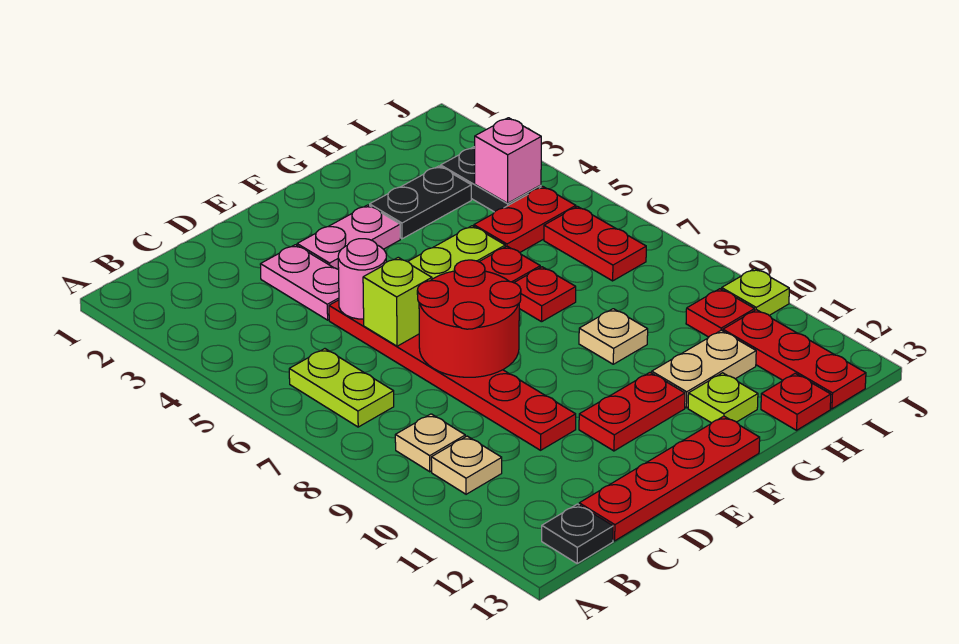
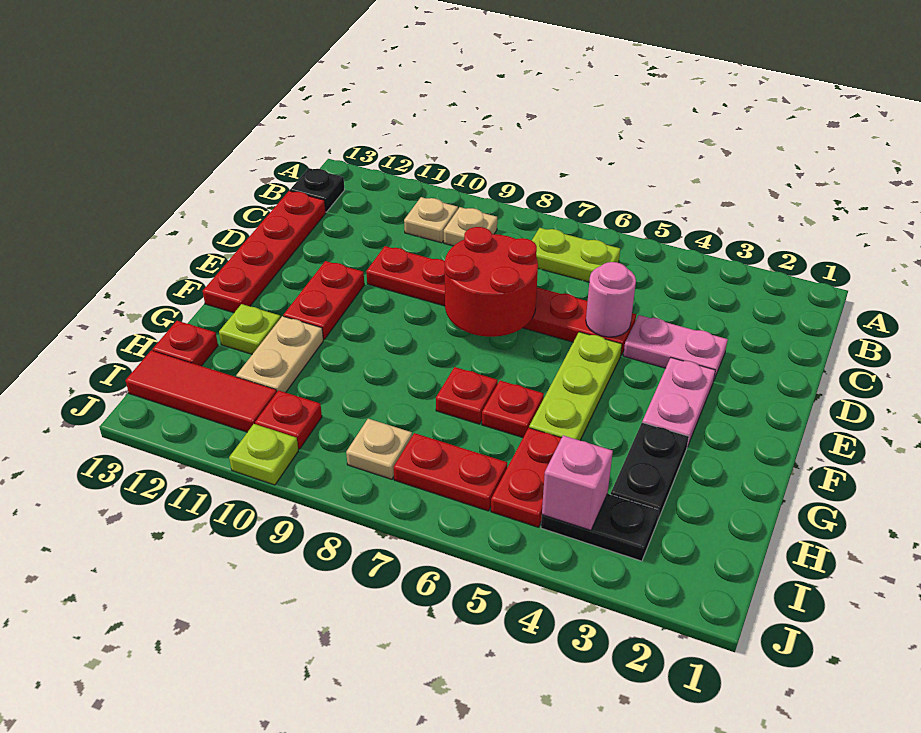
lime brick D6 level 2 -> none
tan plate G9 level 1 -> tan plate I8 level 1
red plate I11:I13 level 1 -> red tile I11:I13 level 1

